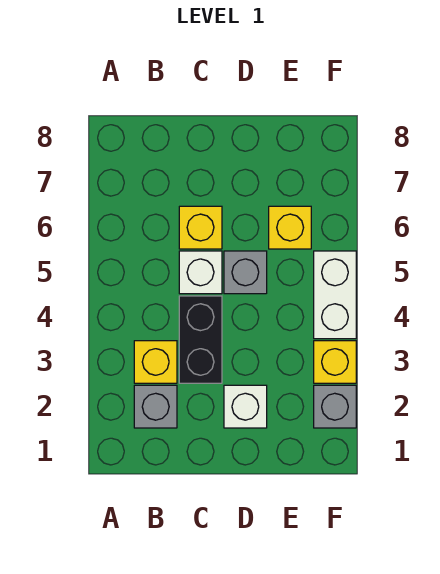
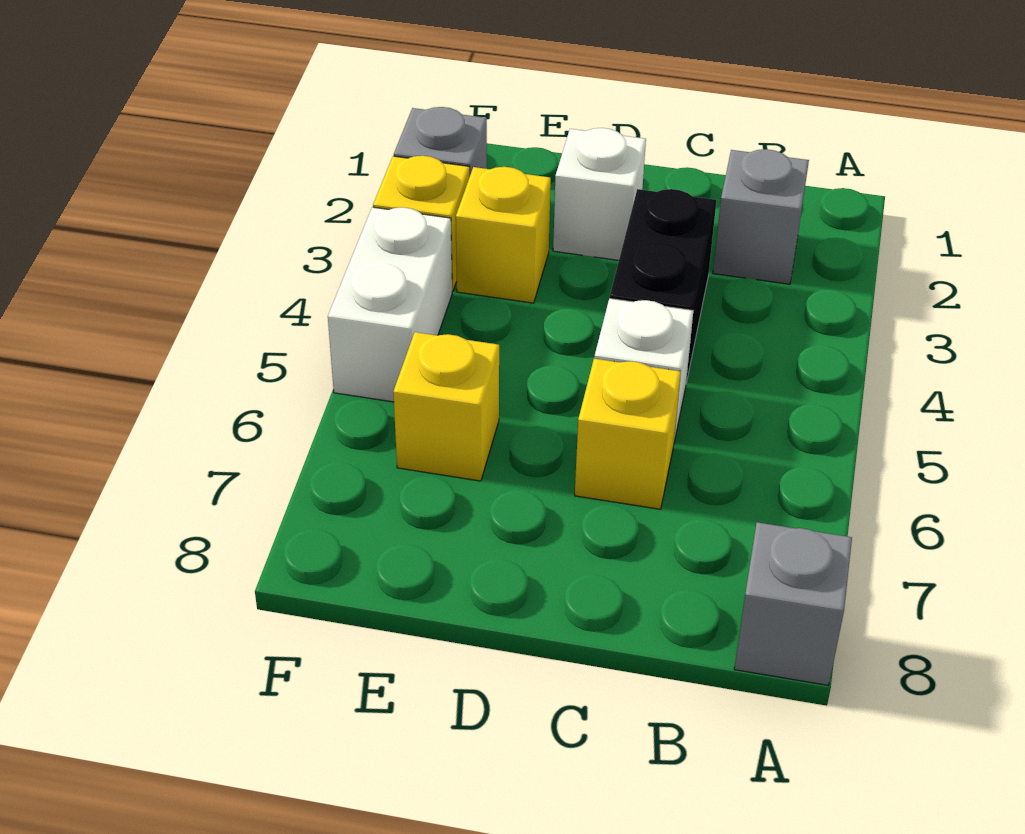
yellow brick B3 level 1 -> yellow brick E3 level 1
grey brick D5 level 1 -> grey brick A8 level 1

